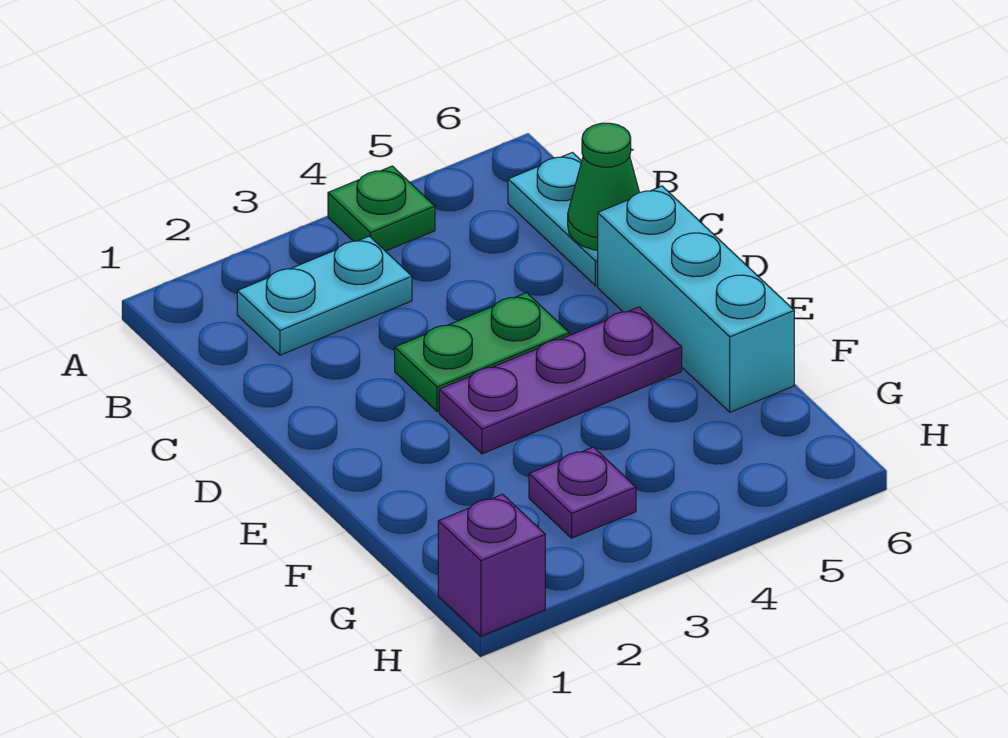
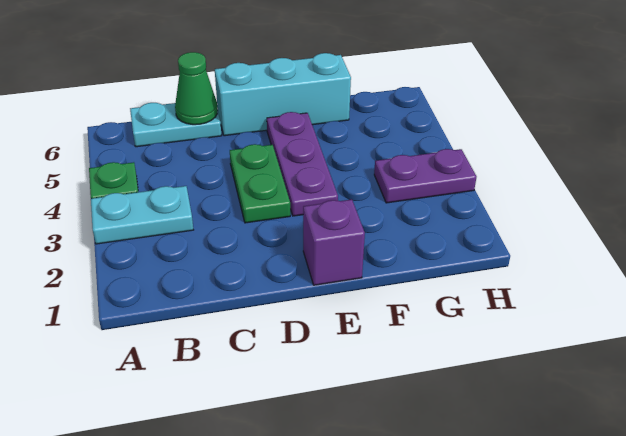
cyan plate B2:B3 level 1 -> cyan plate A3:B3 level 1
purple plate G3 level 1 -> purple plate G3:H3 level 1
purple brick H1 level 1 -> purple brick E1 level 1

